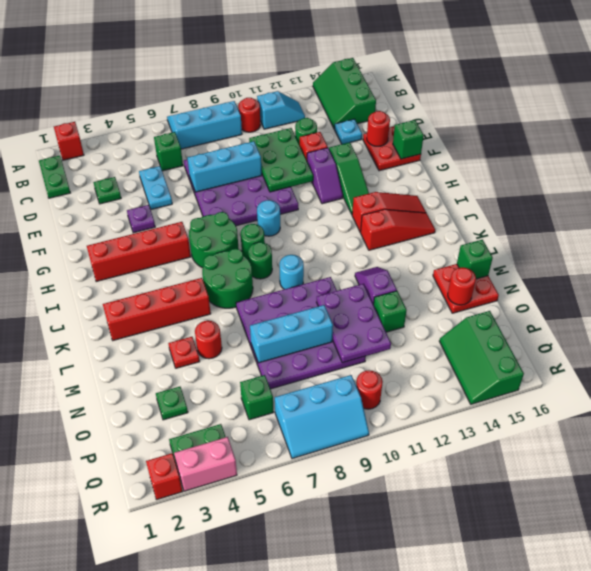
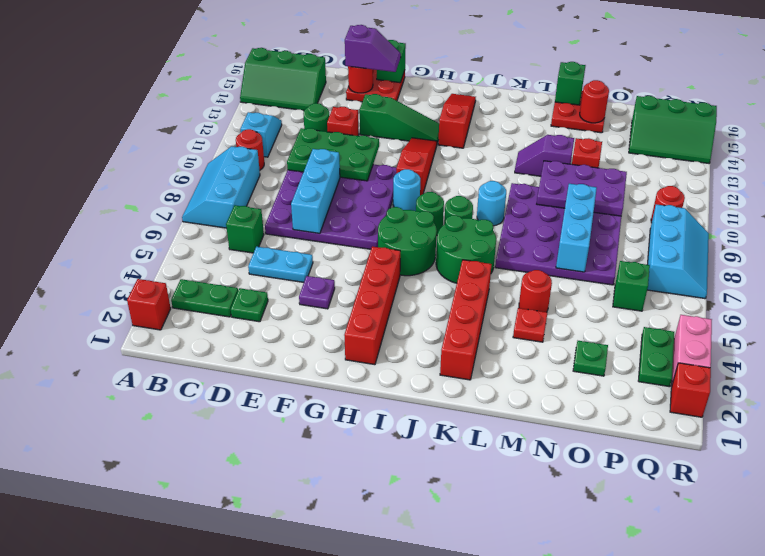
green plate B1:C1 level 1 -> green plate B3:C3 level 1
cyan plate D14 level 1 -> none
purple slope F12:G12 level 1 top F -> purple slope E15:F15 level 3 top E
red slope J13:J15 level 1 top 13 -> red slope H10:H12 level 1 top 10
green brick N12 level 1 -> red brick N12 level 1

